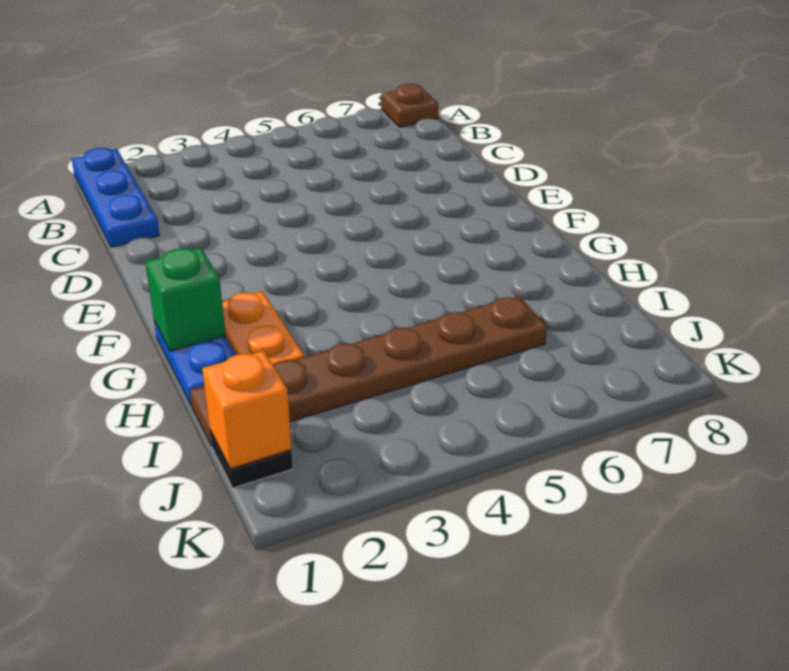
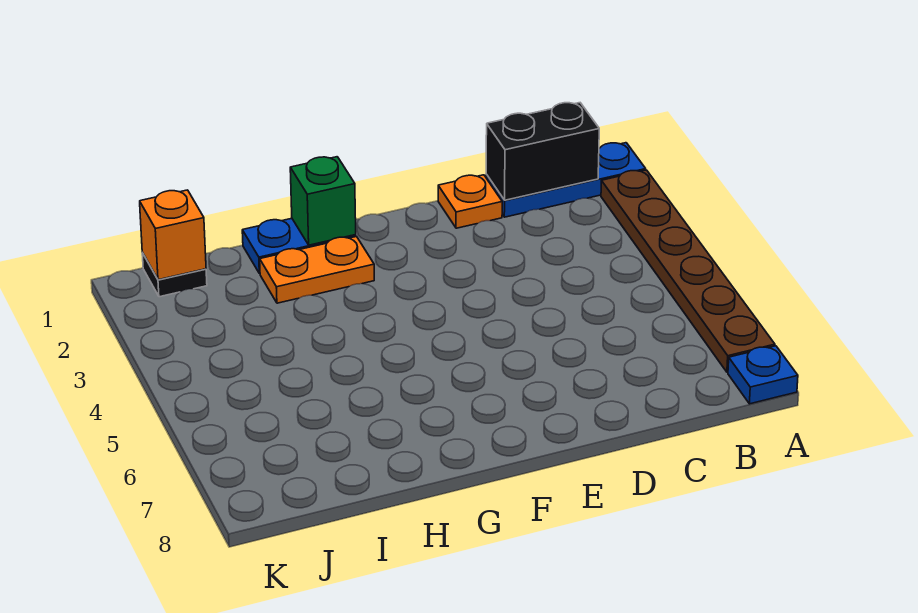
brown plate A8 level 1 -> blue plate A8 level 1
none -> black brick B1:C1 level 2
none -> orange plate D1 level 1
brown plate I1:I6 level 1 -> brown plate A2:A7 level 1

